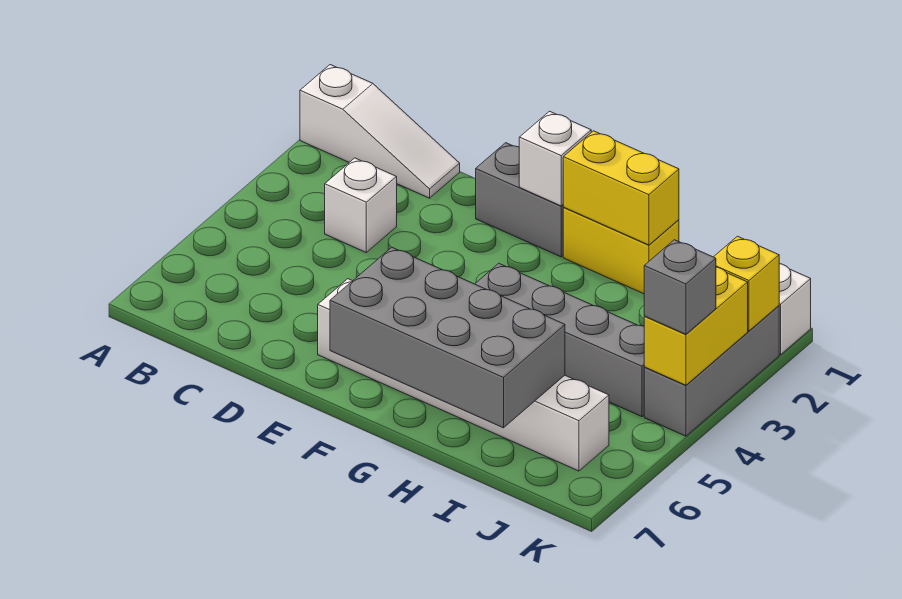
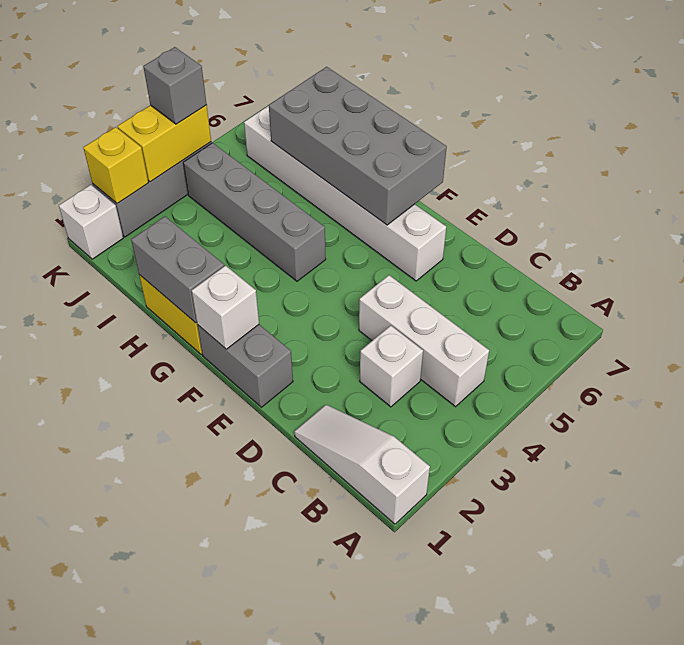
none -> white brick B4:D4 level 1
yellow brick G1:H1 level 2 -> grey brick G1:H1 level 2

